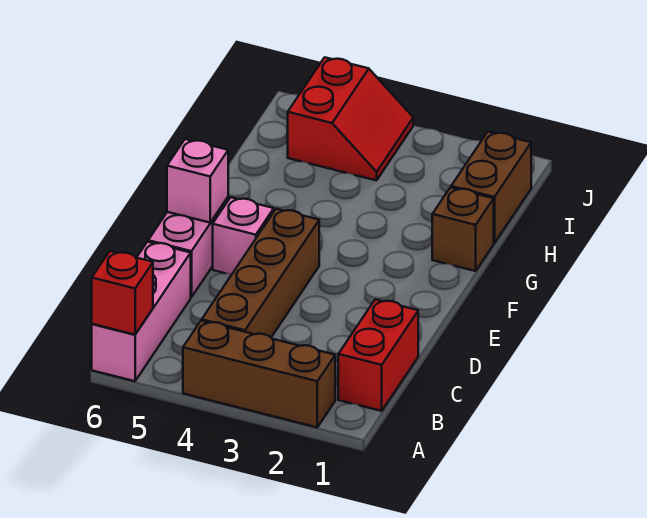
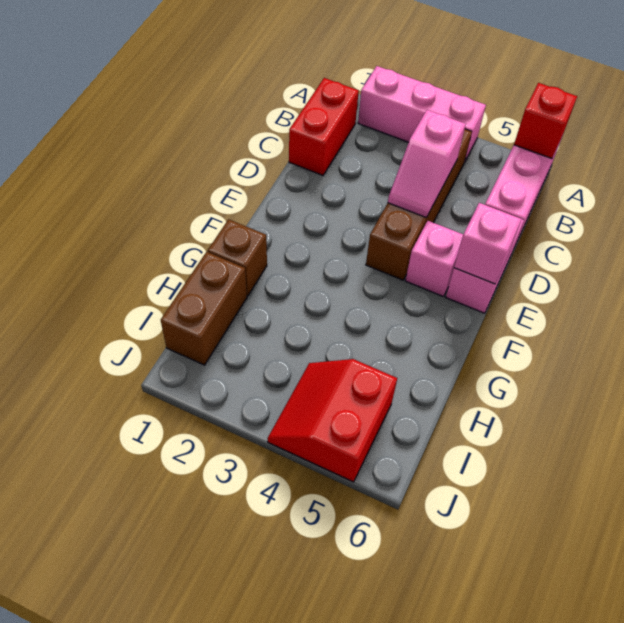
brown brick A2:A4 level 1 -> pink brick A2:A4 level 1
none -> pink slope C4:D4 level 2 top C

